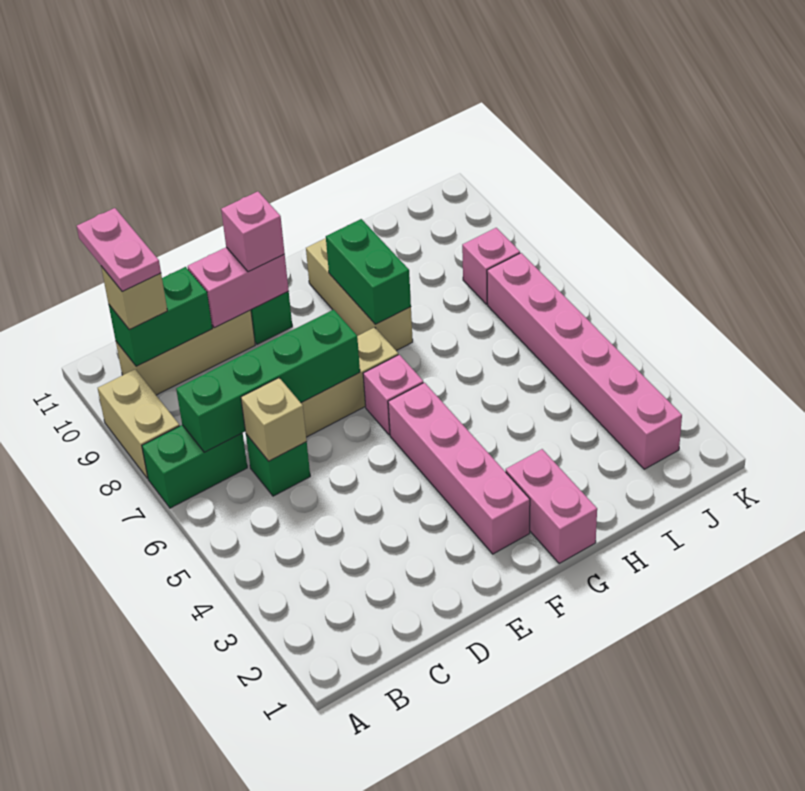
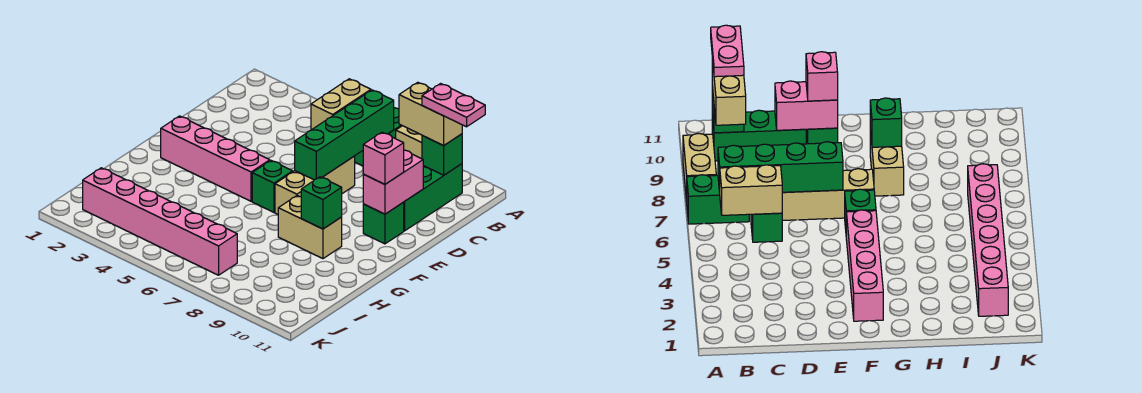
tan brick B10:D10 level 1 -> green brick B10:D10 level 1
green brick B10:C10 level 2 -> green brick B10 level 2
tan brick B10 level 3 -> tan brick B9:B10 level 3
tan brick C6 level 2 -> tan brick B6:C6 level 2
pink brick F6 level 1 -> green brick F6 level 1
pink brick G1:G2 level 1 -> none
tan brick G8:G10 level 1 -> tan brick G8:G9 level 1
green brick G8:G9 level 2 -> green brick G9 level 2
pink brick J8 level 1 -> none

